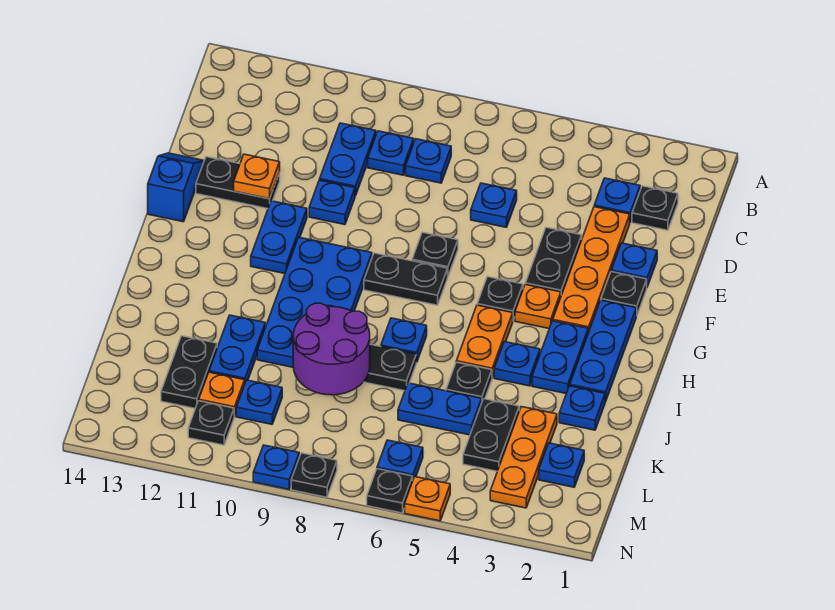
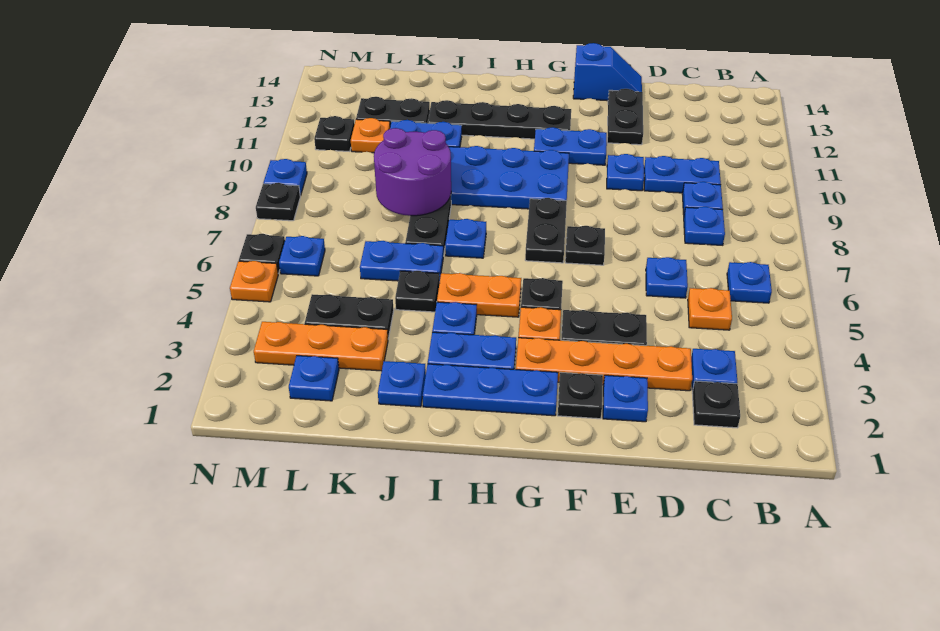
orange plate E12 level 2 -> orange plate C5 level 1
none -> black plate G12:J12 level 1
blue plate K5:K6 level 1 -> blue plate J6:K6 level 1
blue plate L10 level 1 -> blue plate B6 level 1

